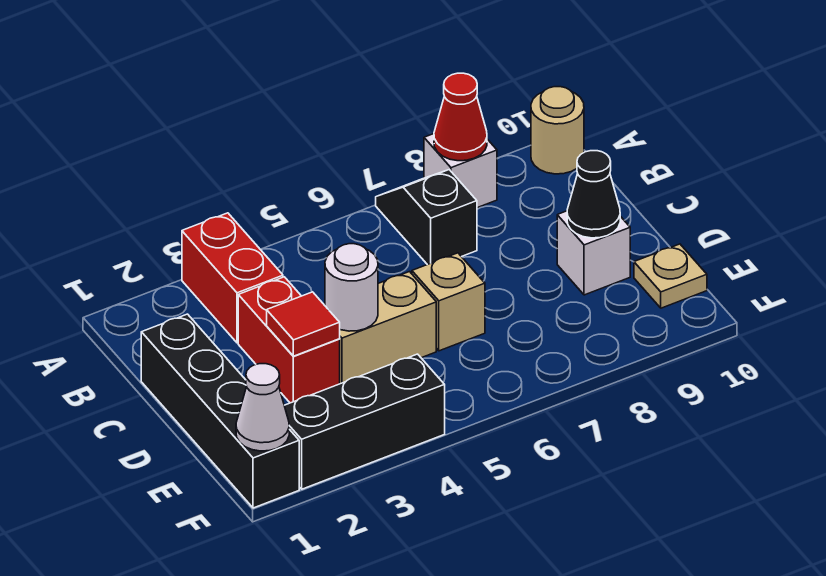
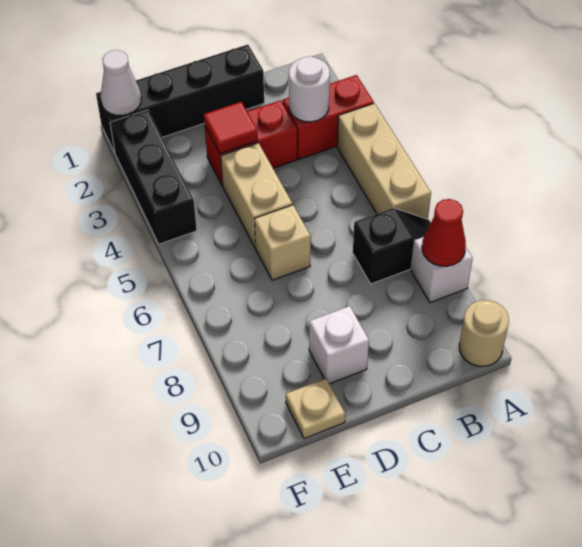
none -> tan brick A4:A6 level 1
white round brick D4 level 2 -> white round brick B3 level 2
black cone D9 level 2 -> none

